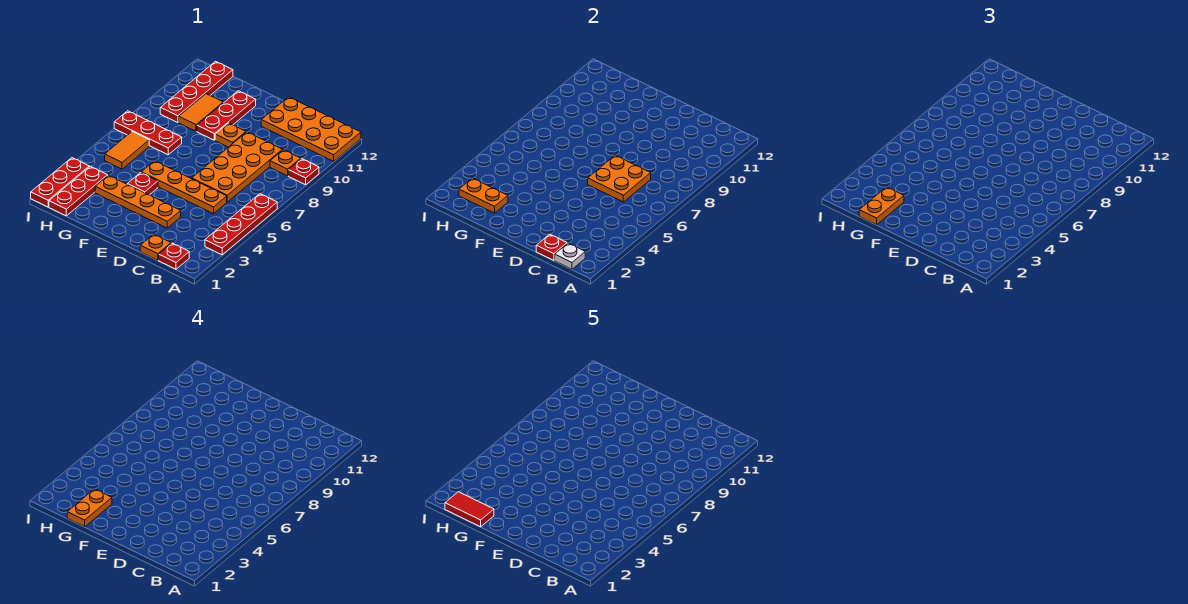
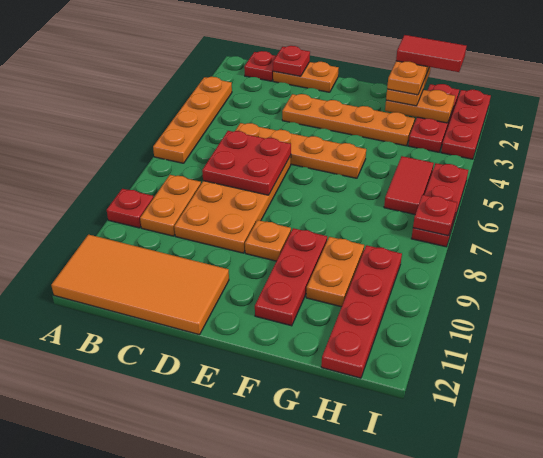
red plate A3:A6 level 1 -> orange plate A3:A6 level 1
orange plate A11:D12 level 1 -> orange tile A11:D12 level 1
white plate B1 level 2 -> none
orange plate B9 level 1 -> orange plate B8:B9 level 1
orange plate C1 level 1 -> orange plate C1:D1 level 1
orange plate C6:D7 level 2 -> red plate C6:D7 level 2
red plate F4 level 1 -> red plate I7 level 2
red plate G7:I7 level 1 -> red plate I5:I7 level 1
orange tile G9:G10 level 1 -> orange plate G9:G10 level 1
orange tile H5:H6 level 1 -> red tile H5:H6 level 1

